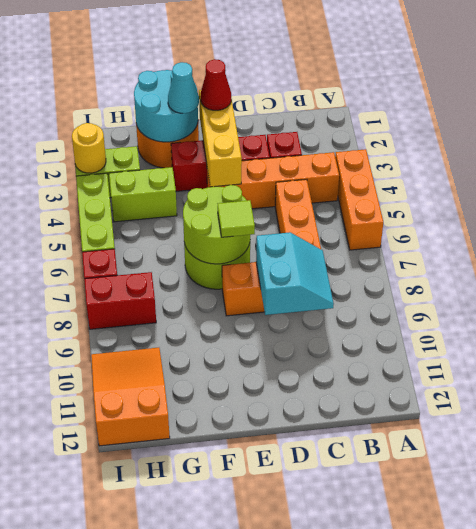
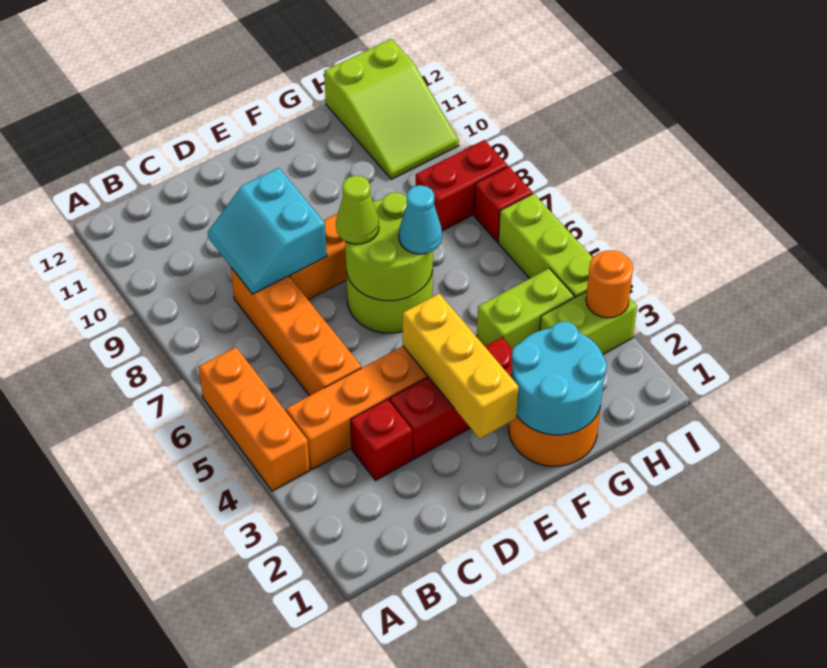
red cone E2 level 3 -> none
lime tile E7 level 3 -> lime cone E7 level 3
cyan cone F2 level 3 -> cyan cone F6 level 3
orange slope H10:I12 level 1 top 12 -> lime slope H10:I12 level 1 top 12
yellow round brick I3 level 2 -> orange round brick I3 level 2

